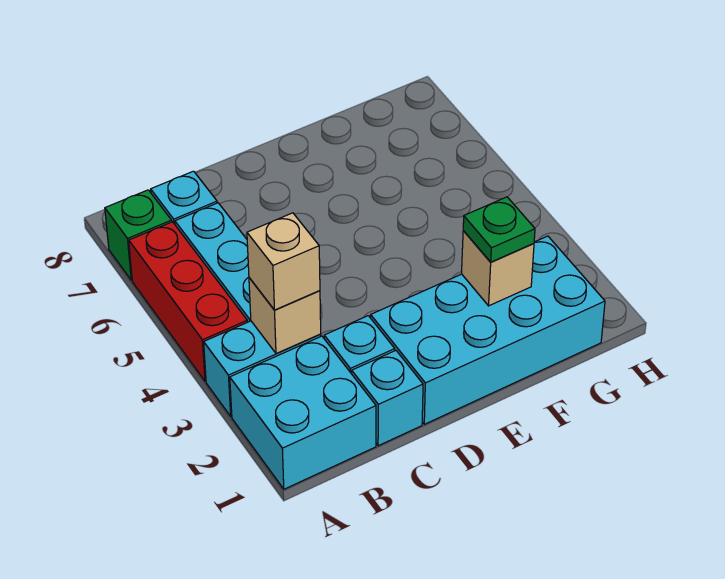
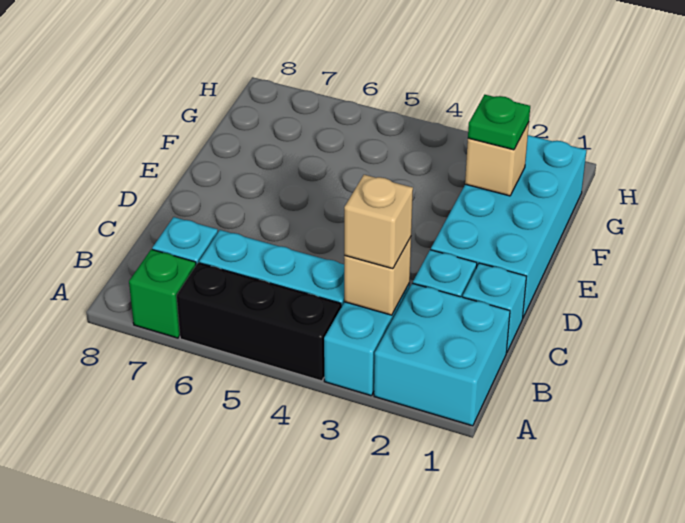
red brick A4:A6 level 1 -> black brick A4:A6 level 1

